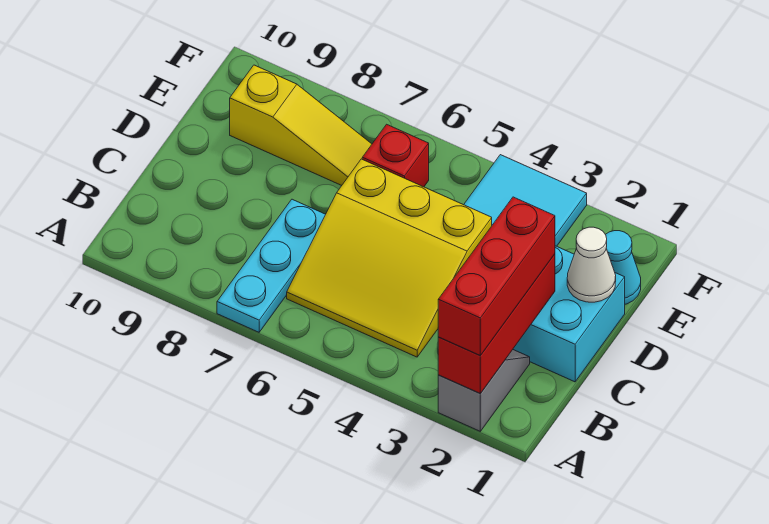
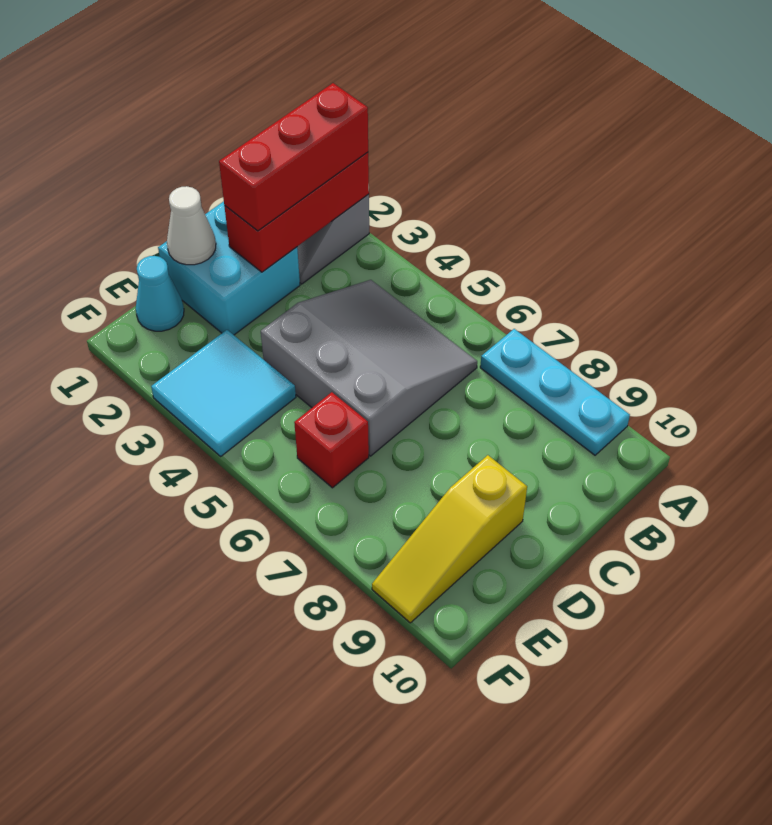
cyan plate A7:C7 level 1 -> cyan plate A7:A9 level 1
yellow slope B4:D6 level 1 top D -> grey slope B4:D6 level 1 top D
yellow slope E7:E9 level 1 top 9 -> yellow slope D9:F9 level 1 top D

